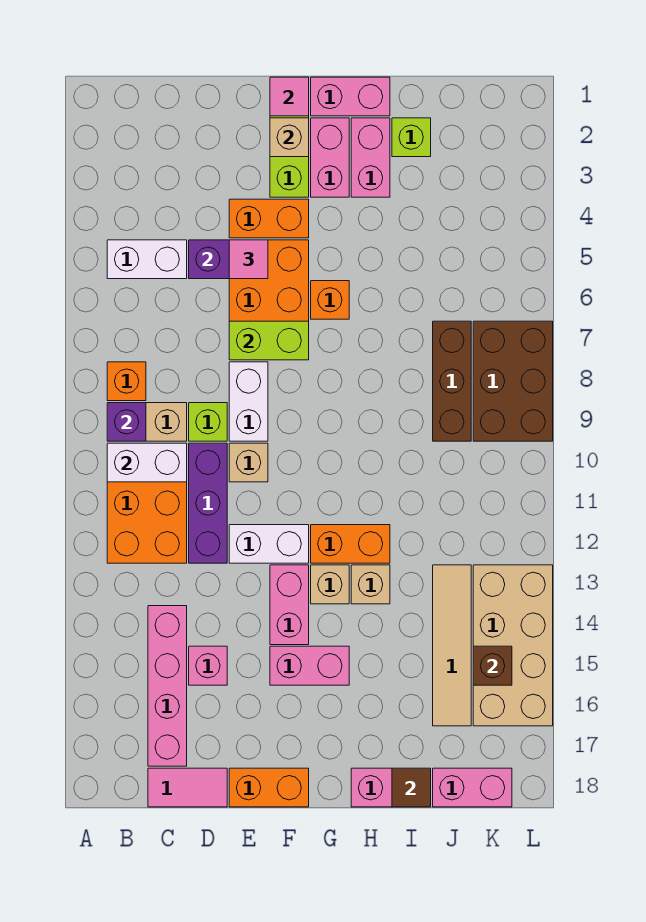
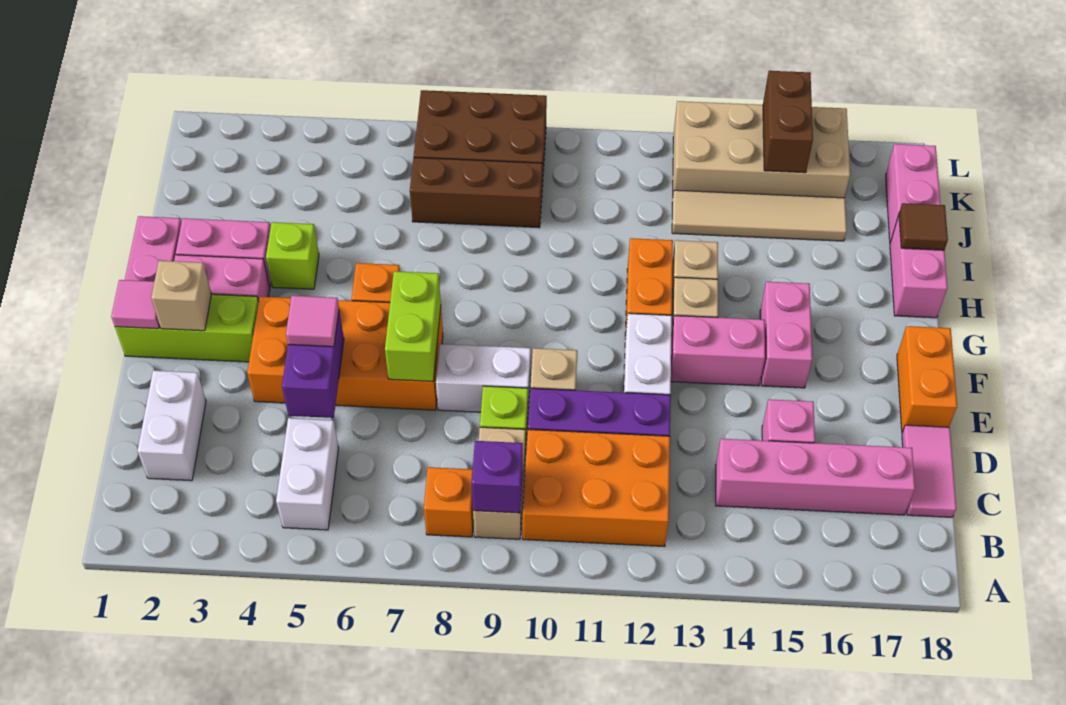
white brick B10:C10 level 2 -> white brick C2:D2 level 1
lime brick I2 level 1 -> lime brick H4 level 1
brown brick K15 level 2 -> brown brick K15:L15 level 2

